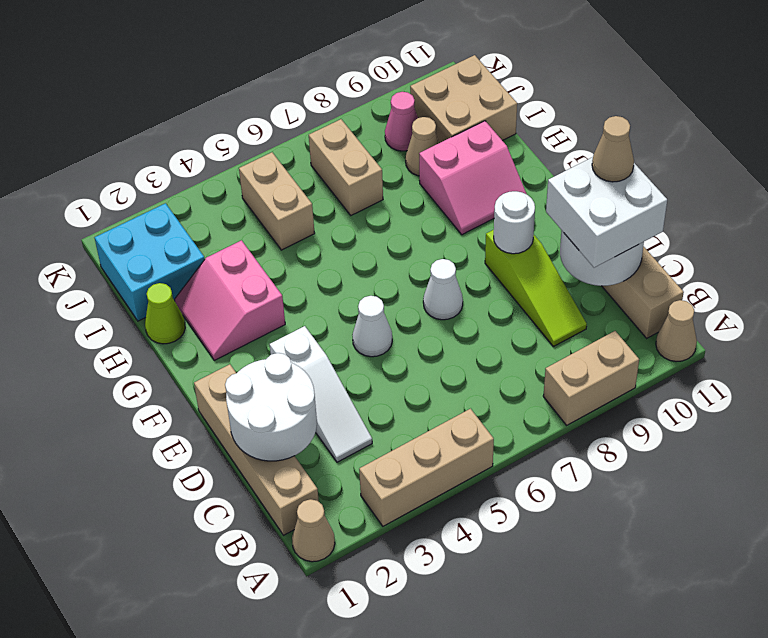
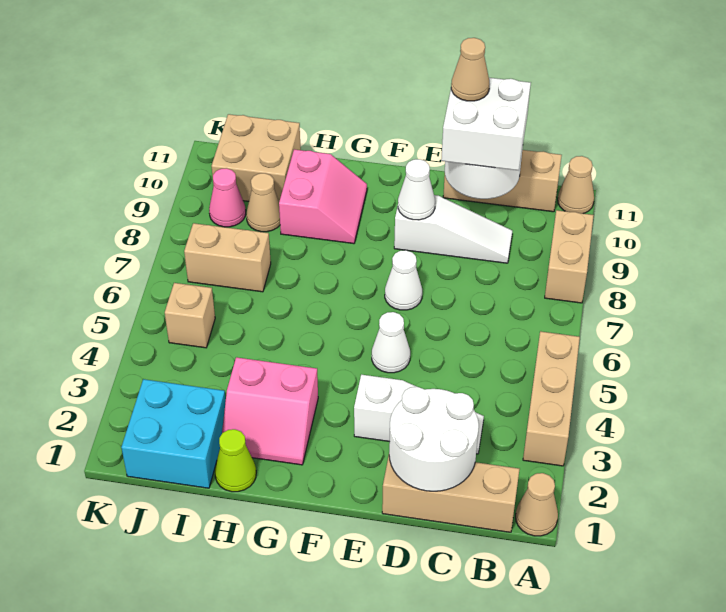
tan brick B1:E1 level 1 -> tan brick B1:D1 level 1
lime slope C9:E9 level 1 top E -> white slope C9:E9 level 1 top E
white round brick E9 level 2 -> white cone E9 level 2
tan brick I5:J5 level 1 -> tan brick J5 level 1

